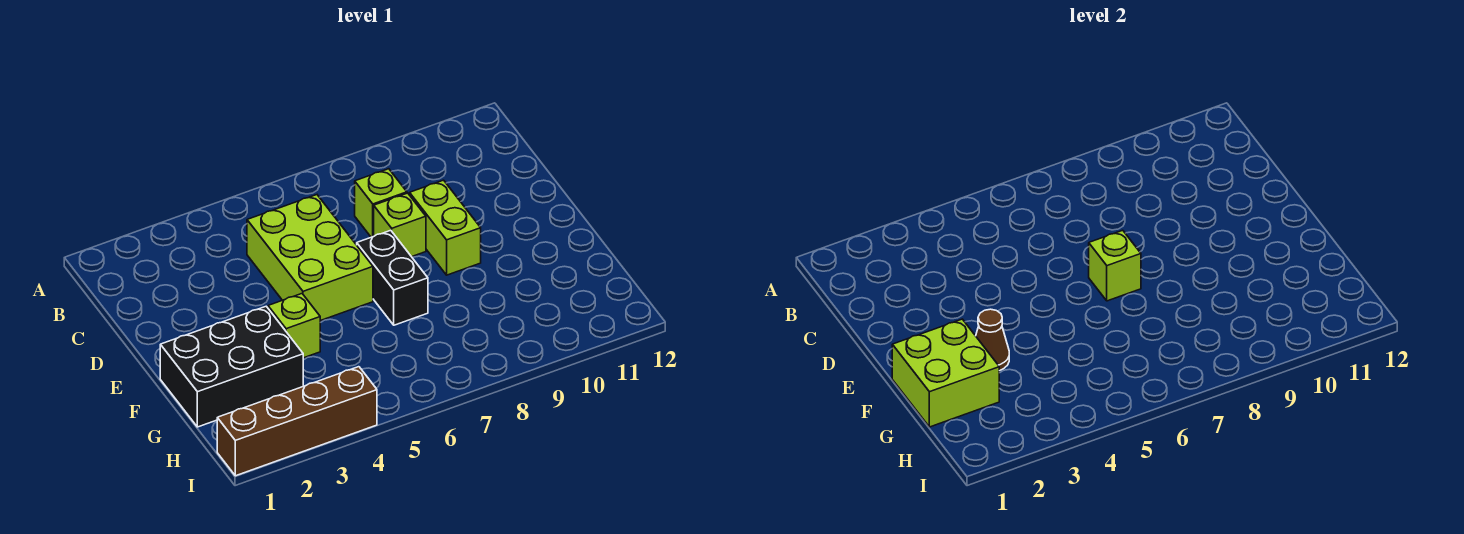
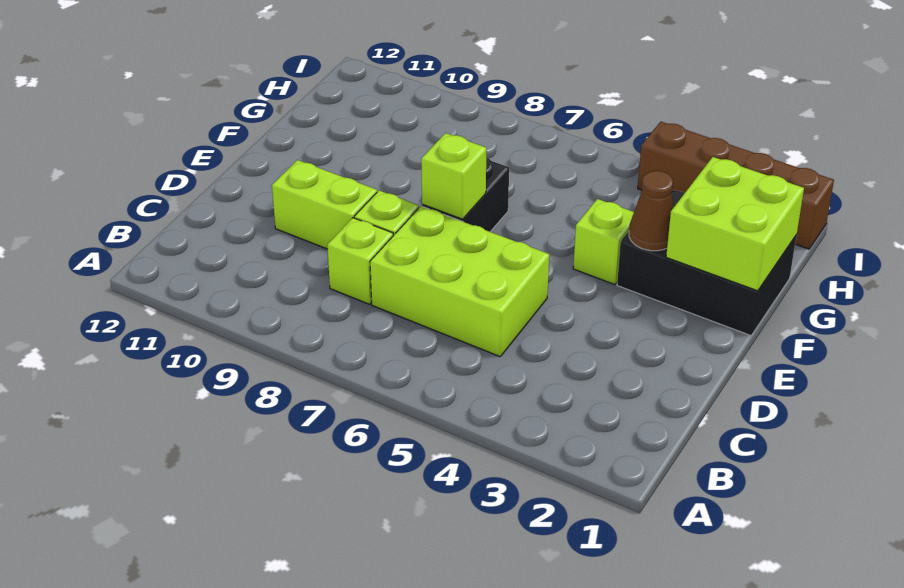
lime brick C5:E6 level 1 -> lime brick C5:D7 level 1
lime brick D9:E9 level 1 -> lime brick D9:D10 level 1

